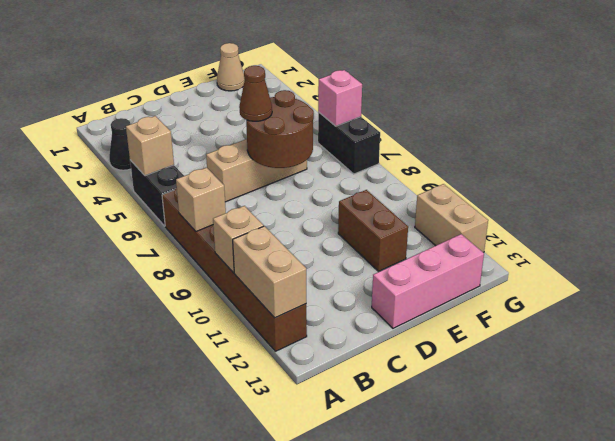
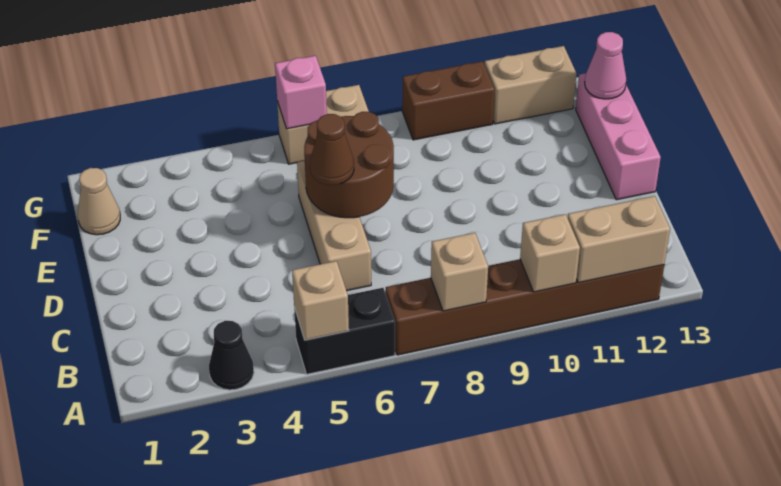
brown brick E10:E11 level 1 -> brown brick G9:G10 level 1
none -> pink cone F13 level 2
black brick G6:G7 level 1 -> tan brick G6:G7 level 1

